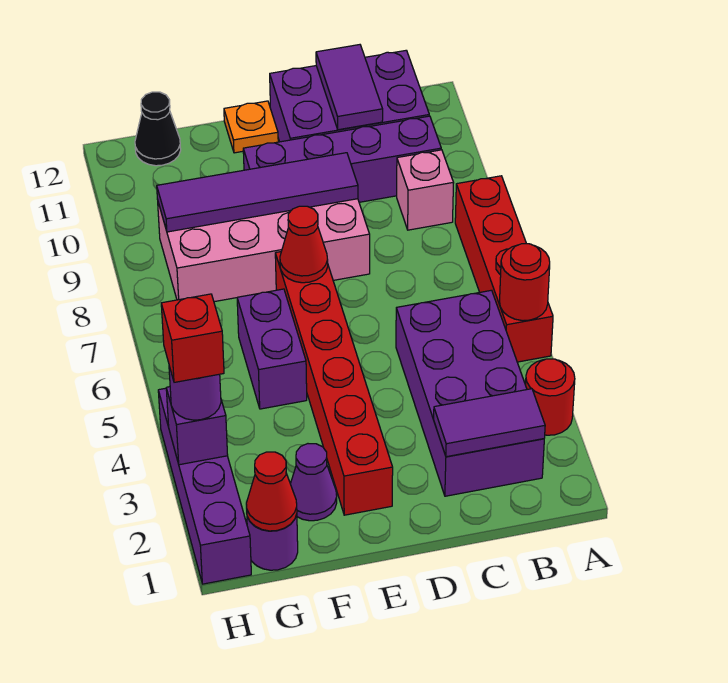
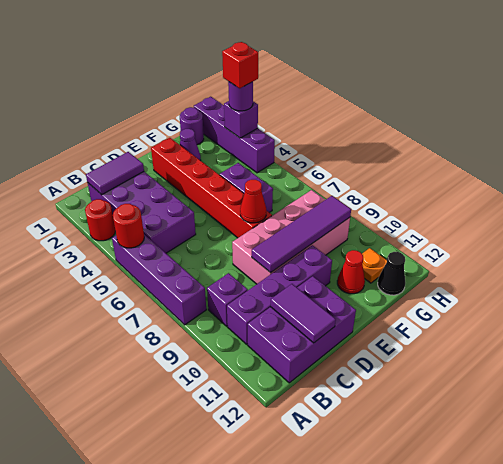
red brick A5:A8 level 1 -> purple brick A5:A8 level 1
pink brick B9 level 1 -> purple brick B9 level 1
orange plate E12 level 1 -> orange plate G11 level 1
red cone G1 level 2 -> red cone F11 level 1

